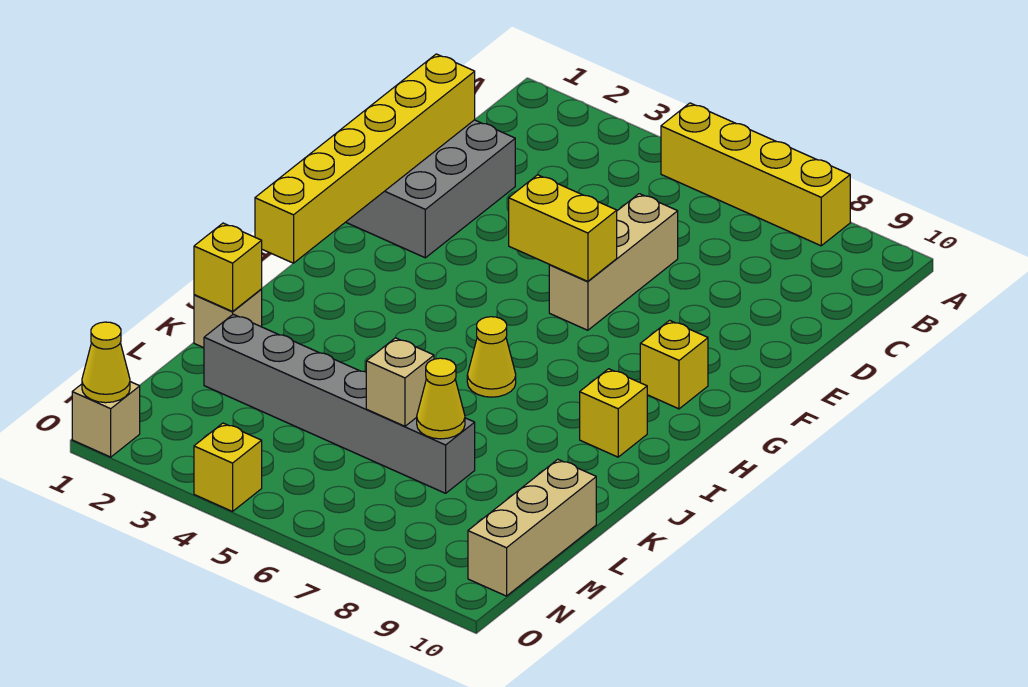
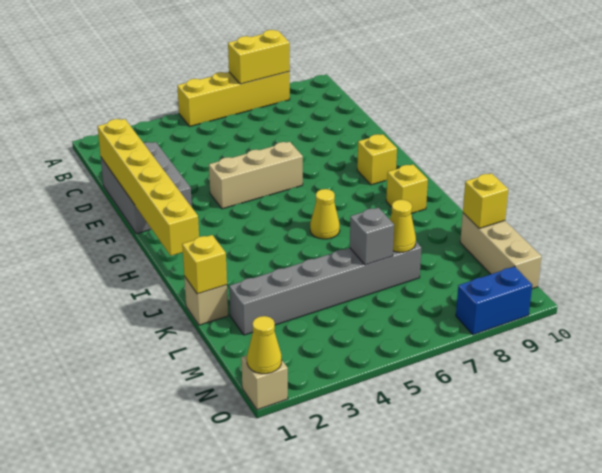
tan brick D6:F6 level 1 -> tan brick F4:F6 level 1
yellow brick F5:F6 level 2 -> yellow brick A7:A8 level 2
tan brick L6 level 2 -> grey brick L6 level 2
yellow brick O4 level 1 -> yellow brick L10 level 2
none -> blue brick O8:O9 level 1

